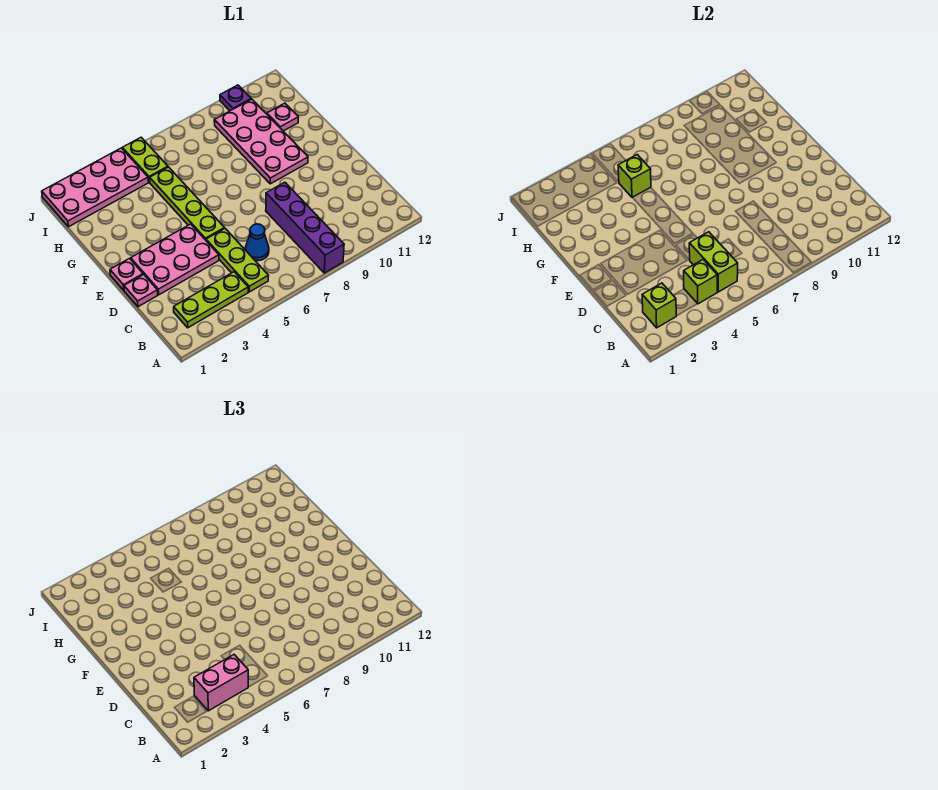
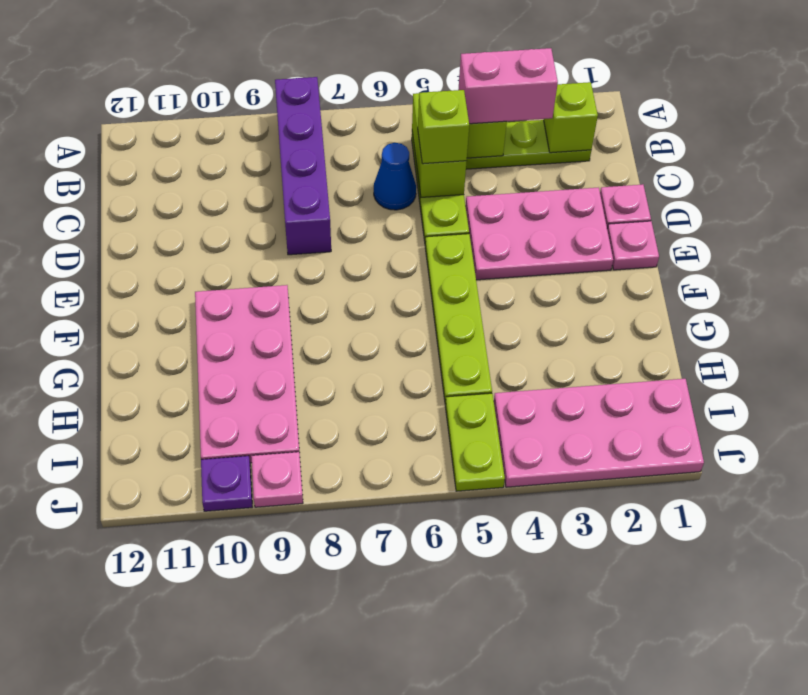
lime brick H5 level 2 -> lime brick C5 level 3
pink plate H11 level 1 -> pink plate J9 level 1

